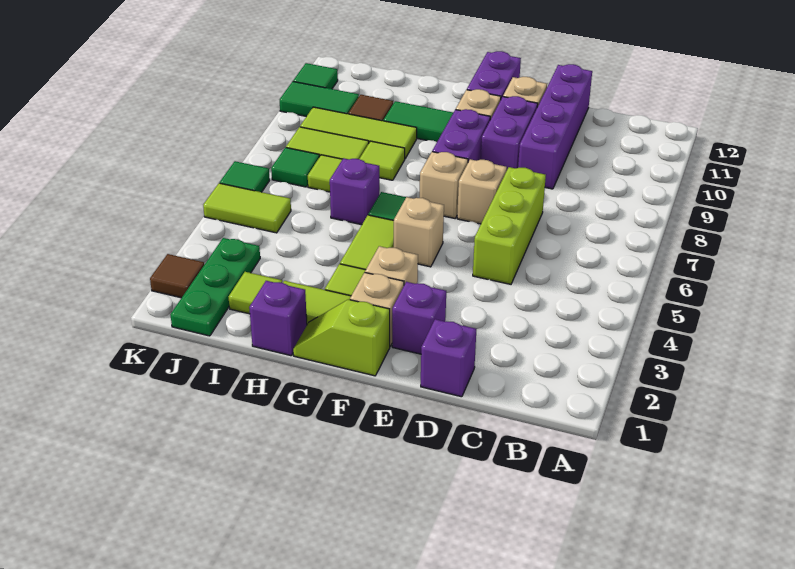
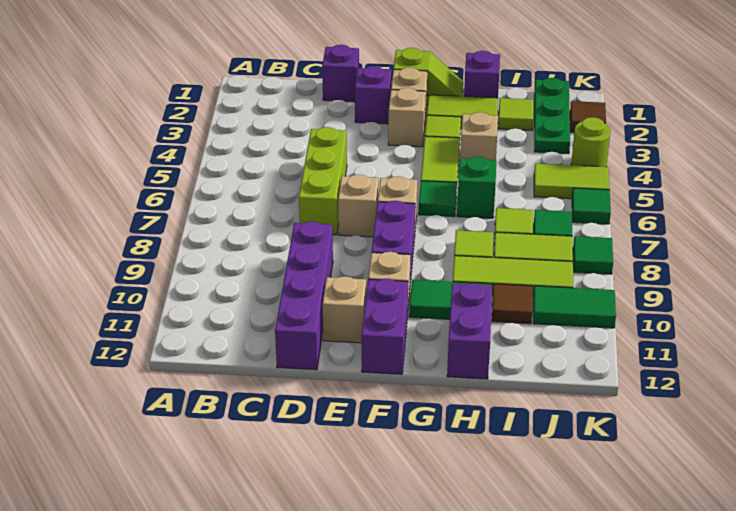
purple brick E9:E10 level 1 -> purple brick H11:H12 level 1
tan brick F5 level 1 -> tan brick H4 level 1
purple brick H6 level 1 -> green brick H6 level 1
none -> lime round brick K4 level 1
green tile K11 level 1 -> green tile K8 level 1

